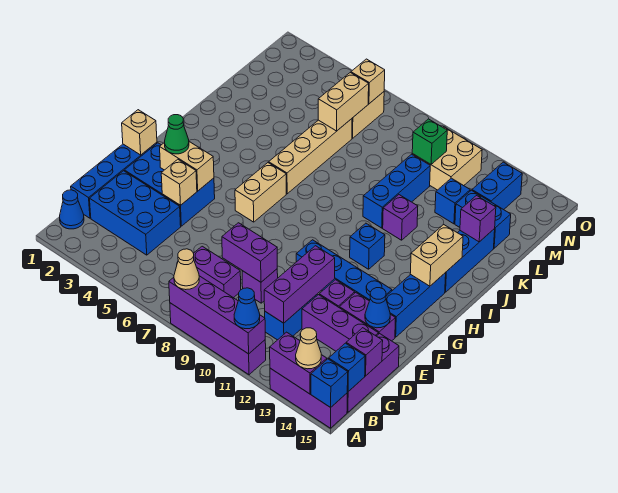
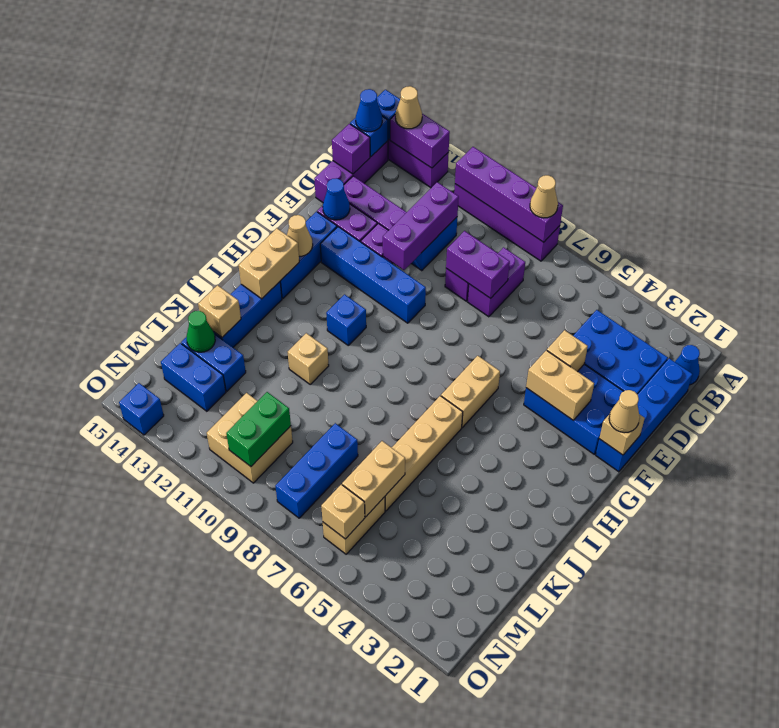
blue cone A11 level 3 -> blue cone B15 level 3
purple brick C7:C8 level 1 -> purple brick C8:D8 level 1
none -> tan cone F1 level 3
green cone F3 level 3 -> green cone L14 level 2
none -> tan cone G14 level 2
blue brick J10:L10 level 1 -> blue brick L8:N8 level 1
purple brick J11 level 1 -> tan brick J11 level 1
purple brick K14 level 2 -> tan brick K14 level 2
blue brick L12 level 1 -> blue brick O14 level 1
green brick M10 level 2 -> green brick M10:N10 level 2
blue brick M13:N13 level 1 -> blue brick M13:M14 level 1

